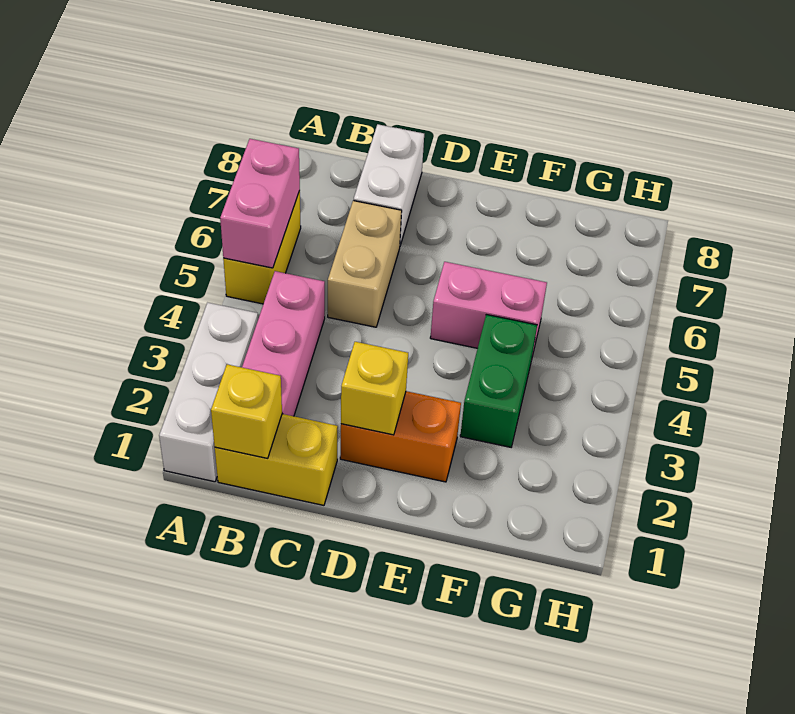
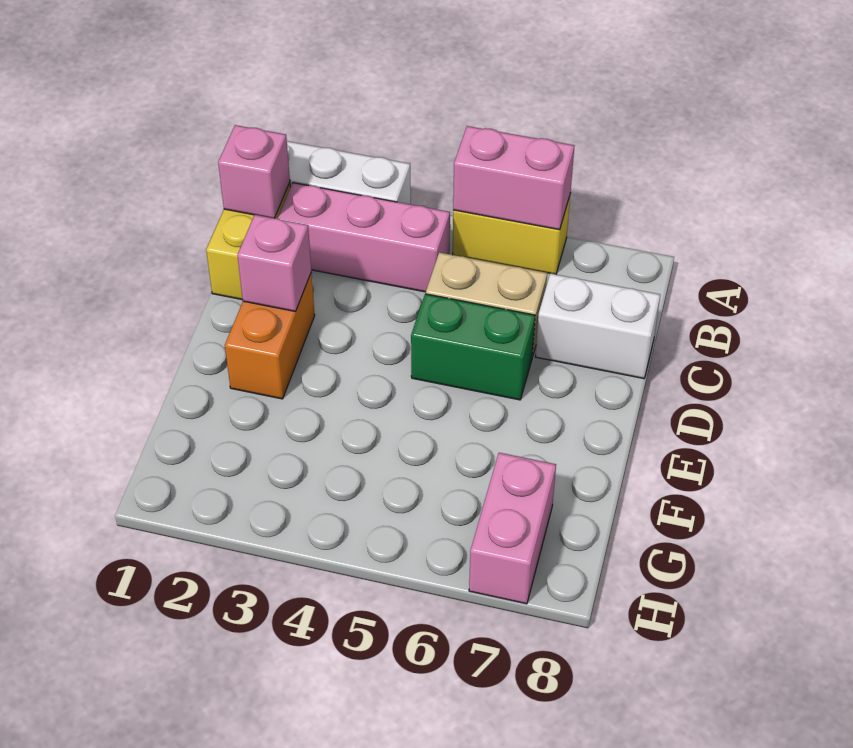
yellow brick B1 level 2 -> pink brick B1 level 2
yellow brick D2 level 2 -> pink brick D2 level 2
pink brick E5:F5 level 1 -> pink brick G7:H7 level 1
green brick F3:F4 level 1 -> green brick D5:D6 level 1

